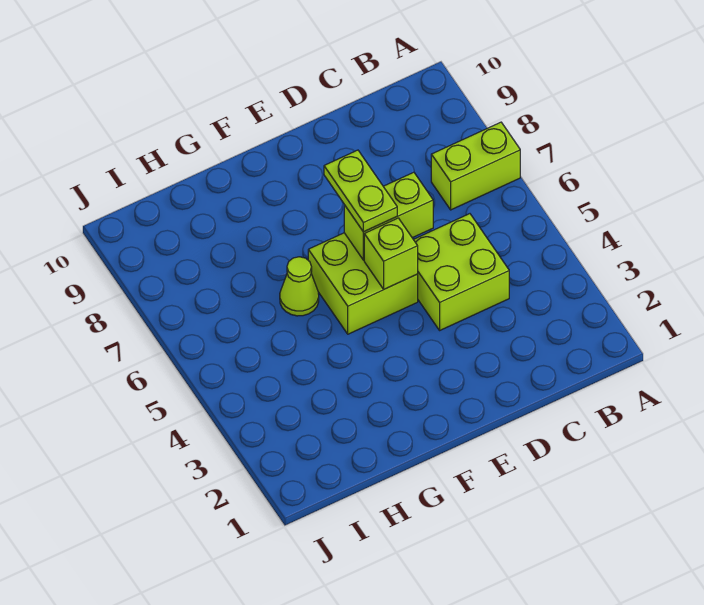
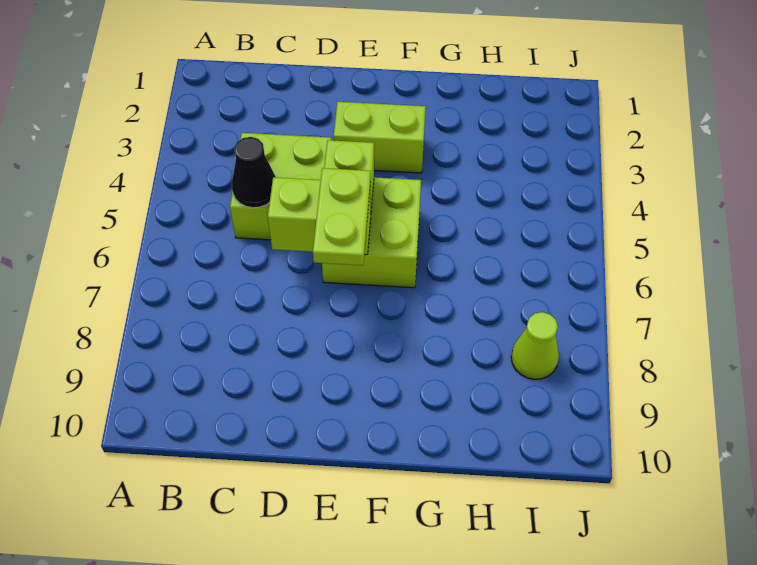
lime brick A7:B7 level 1 -> lime brick E3:F3 level 1
none -> black cone C5 level 2
lime cone G6 level 1 -> lime cone I8 level 1

